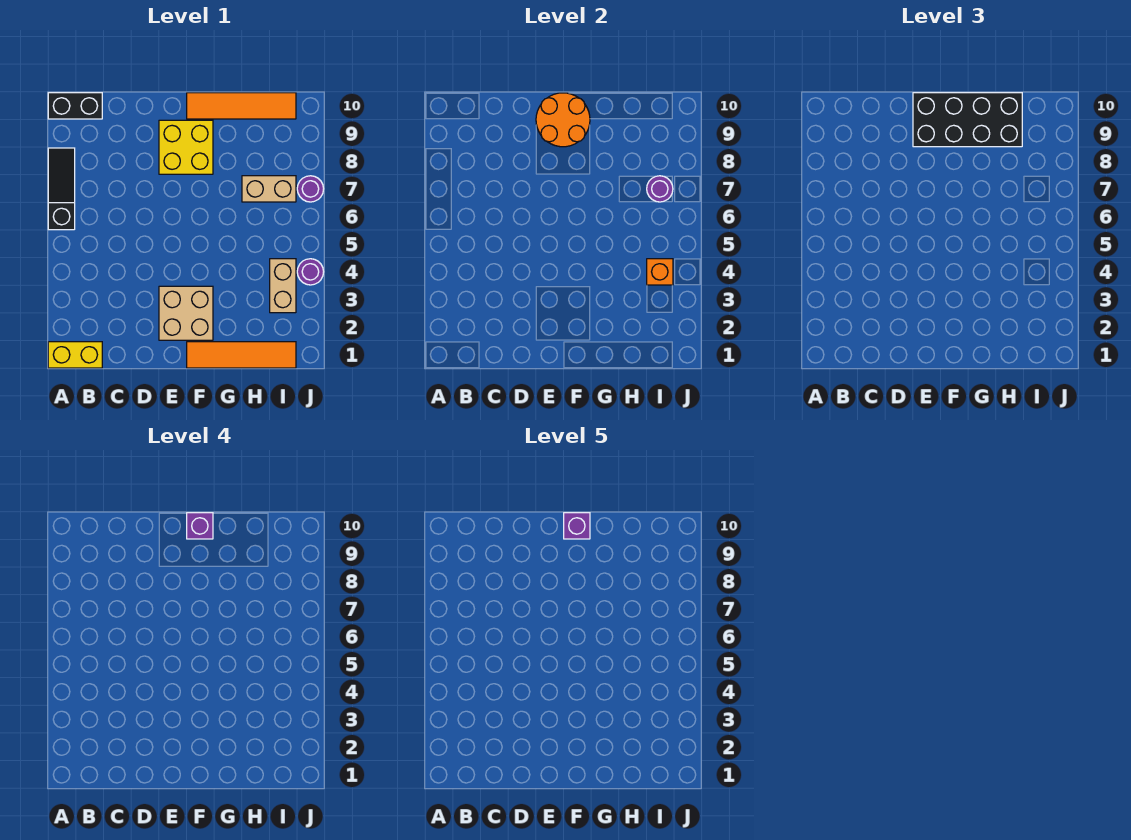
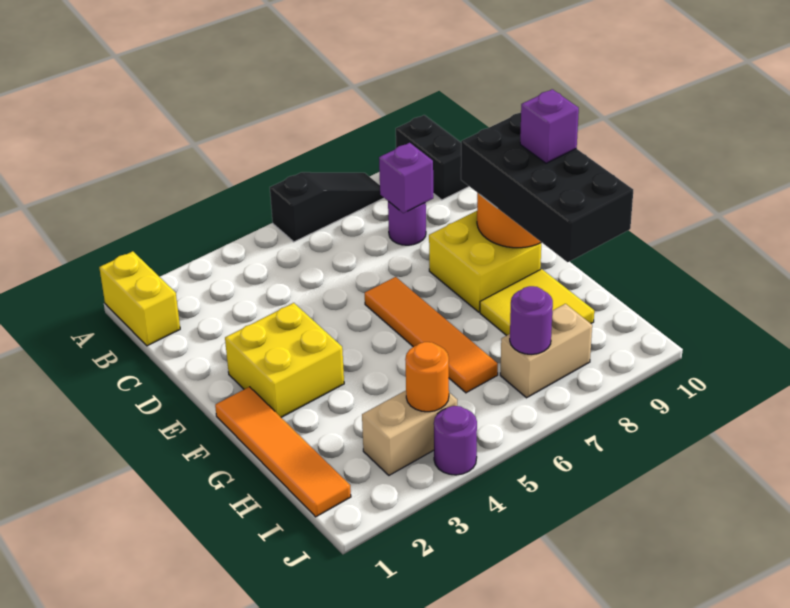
tan brick E2:F3 level 1 -> yellow brick E2:F3 level 1
orange tile F10:I10 level 1 -> orange tile E6:H6 level 1
purple brick F10 level 5 -> purple brick C8 level 2
none -> yellow tile G8:H9 level 1
tan brick H7:I7 level 1 -> tan brick I7:I8 level 1
orange brick I4 level 2 -> orange round brick I4 level 2
purple round brick J7 level 1 -> purple round brick C8 level 1

